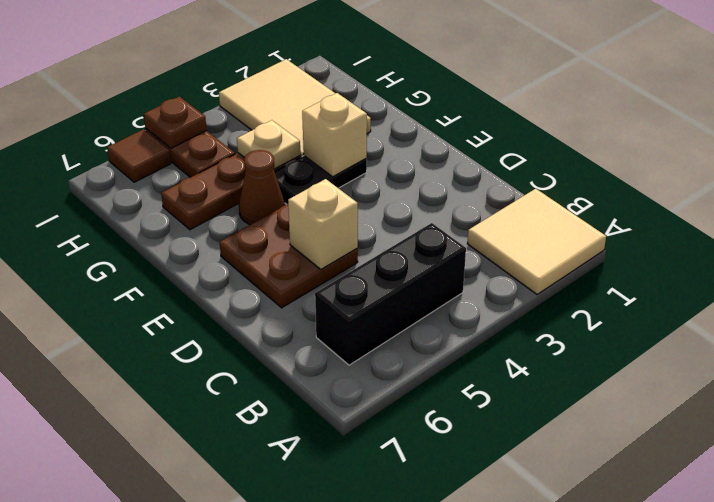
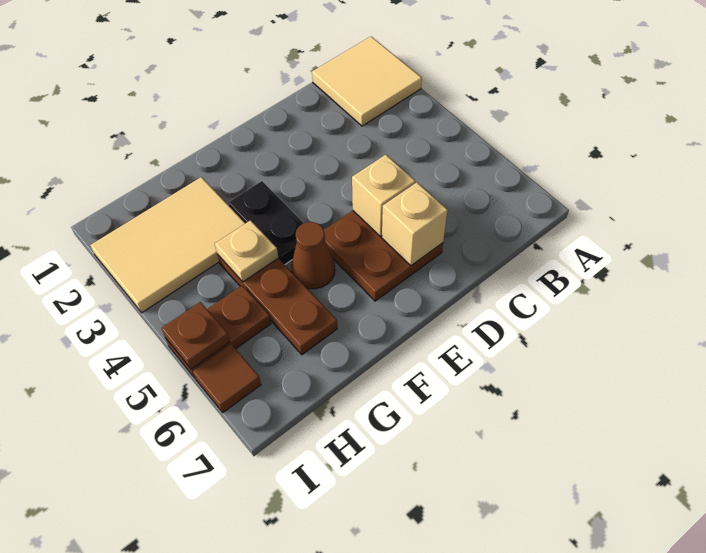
black brick B4:B6 level 1 -> none
tan brick F3 level 2 -> tan brick D6 level 2

